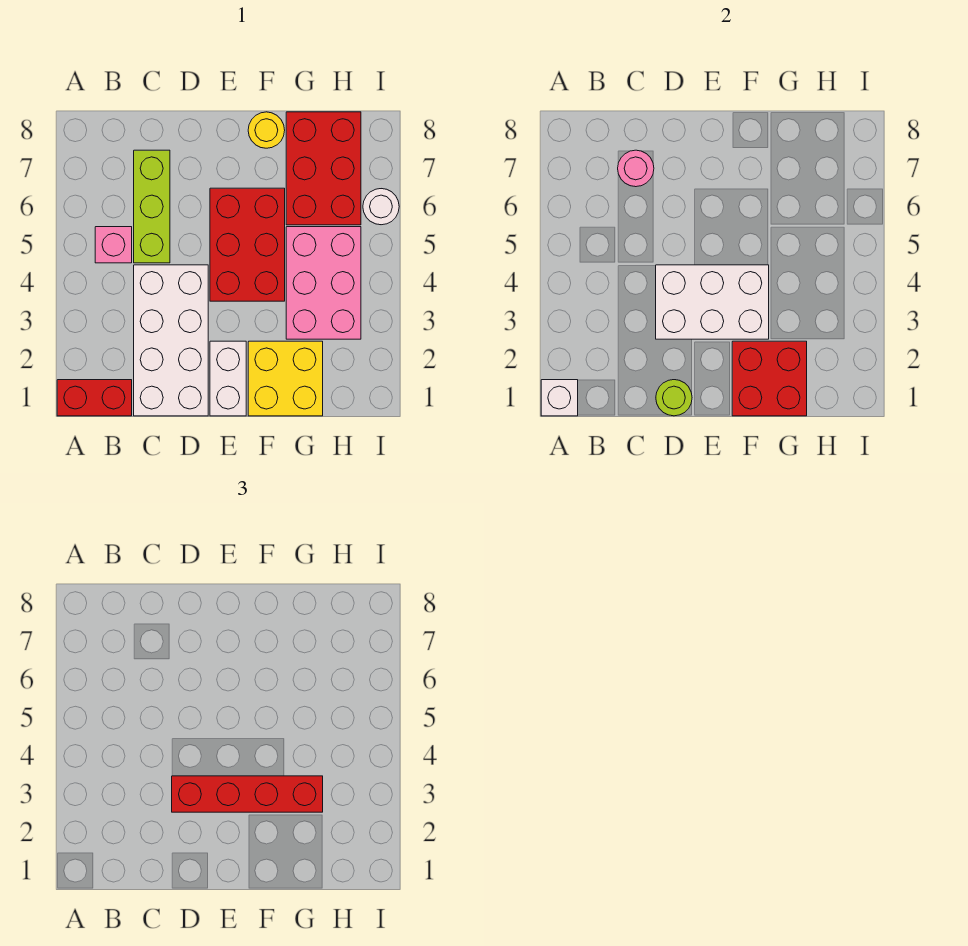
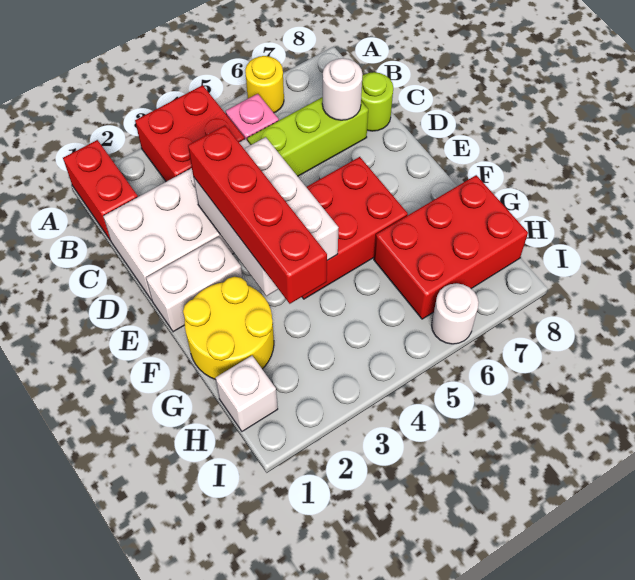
white brick A1 level 2 -> white brick H1 level 1
pink round brick C7 level 2 -> white round brick C7 level 2
lime round brick D1 level 2 -> lime round brick C8 level 1
yellow brick F1:G2 level 1 -> yellow round brick F1:G2 level 1
red brick F1:G2 level 2 -> red brick A3:B4 level 1
yellow round brick F8 level 1 -> yellow round brick A6 level 1
pink brick G3:H5 level 1 -> none

